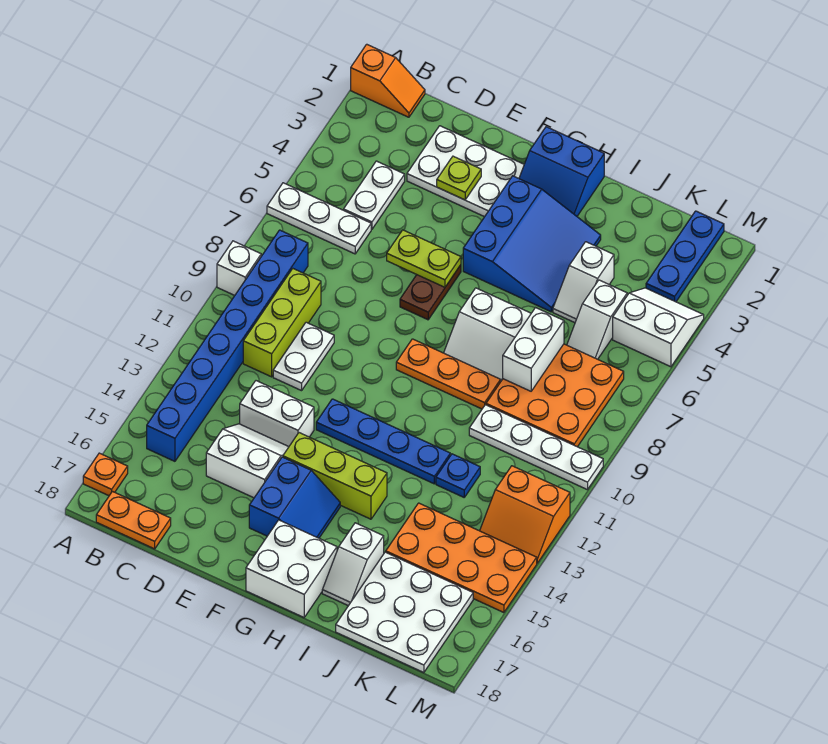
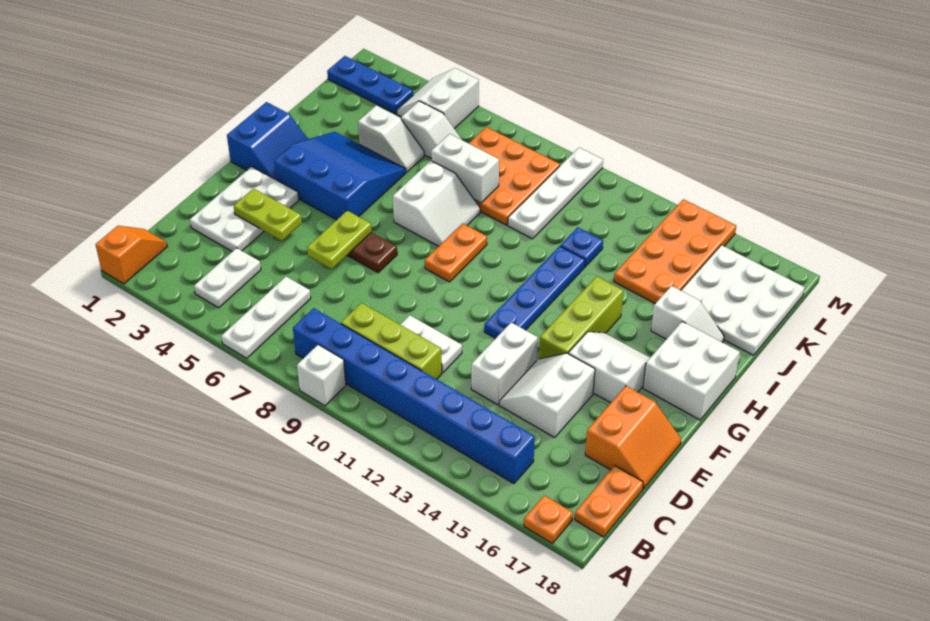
white plate C4:C5 level 1 -> white plate B4:C4 level 1
lime plate E3 level 2 -> lime plate E3:E4 level 2
blue slope F15:G16 level 1 top F -> white slope F15:G16 level 1 top F
orange plate G9:I9 level 1 -> orange plate G9:H9 level 1
orange slope L12:M13 level 1 top 12 -> orange slope D17:E18 level 1 top 17

